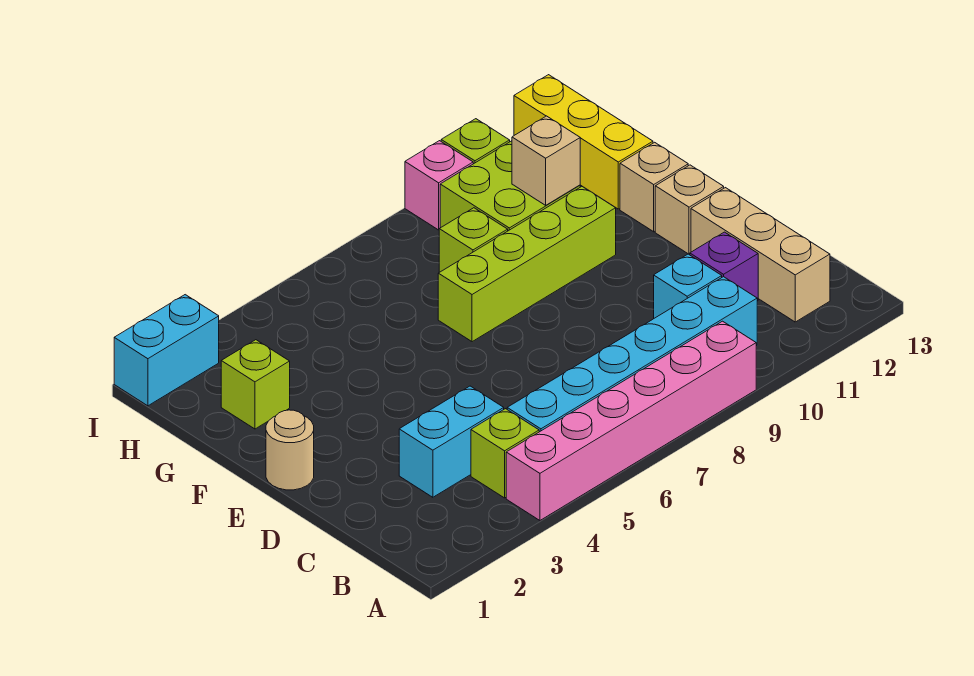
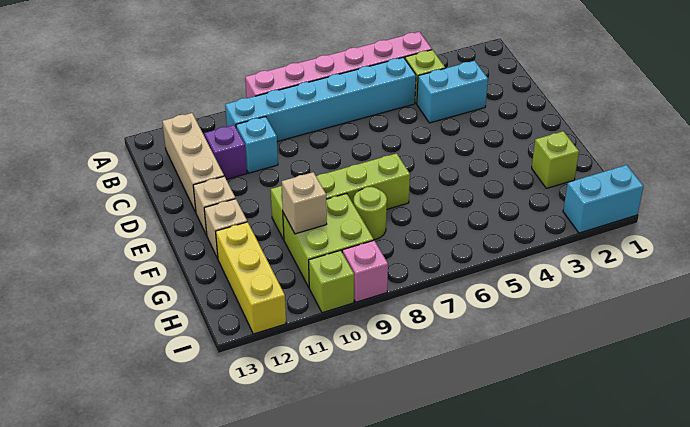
tan round brick E1 level 1 -> none
lime brick G8 level 1 -> lime round brick G8 level 1

